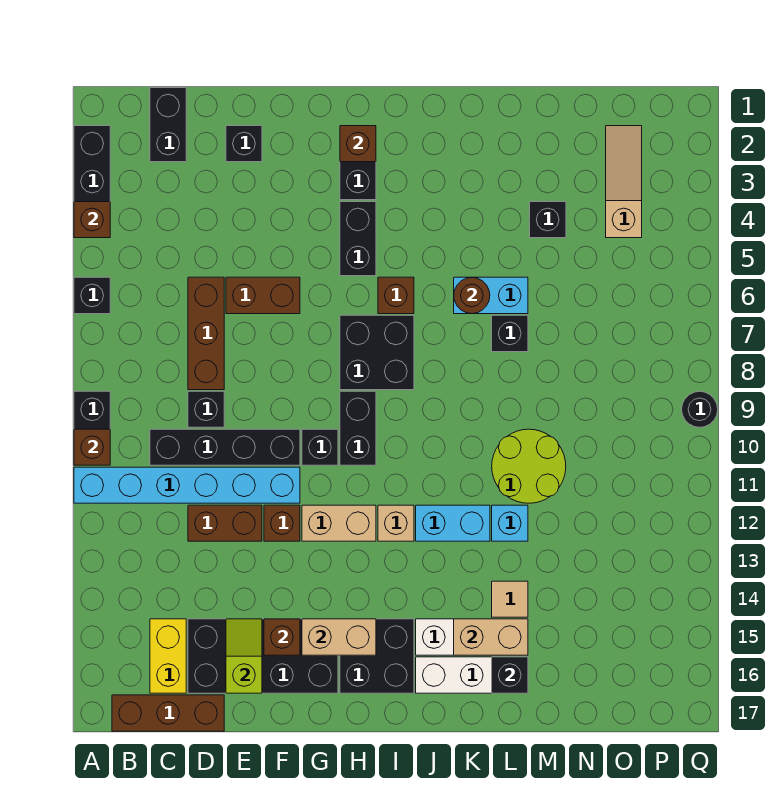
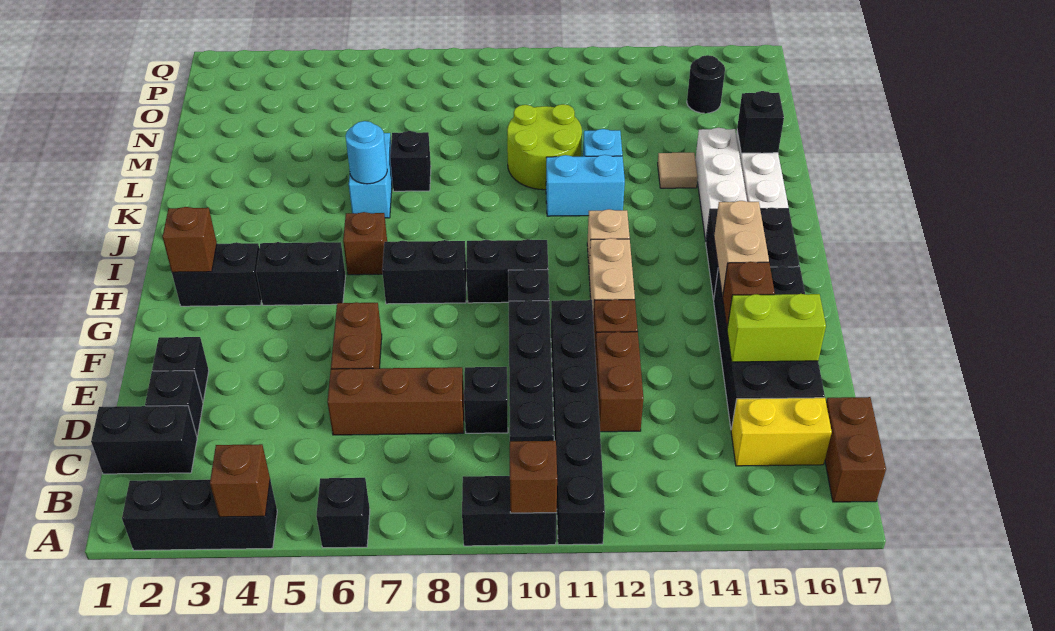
cyan brick A11:F11 level 1 -> black brick A11:F11 level 1
brown brick B17:D17 level 1 -> brown brick B17:C17 level 1
lime slope E15:E16 level 2 top 16 -> lime brick E15:E16 level 2
black brick H7:I8 level 1 -> black brick H7:H8 level 1
cyan brick J12:K12 level 1 -> cyan brick K11:K12 level 1
brown round brick K6 level 2 -> cyan round brick K6 level 2
tan brick K15:L15 level 2 -> none
black brick M4 level 1 -> black brick D2 level 1
tan slope O2:O4 level 1 top 4 -> none
black round brick Q9 level 1 -> black round brick O15 level 1

